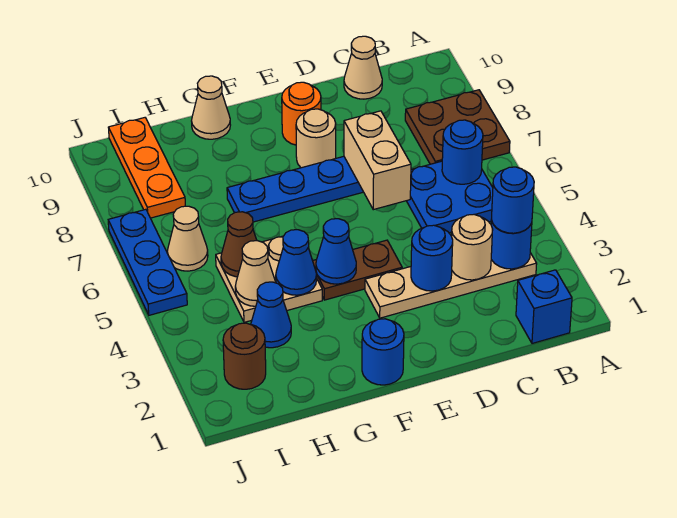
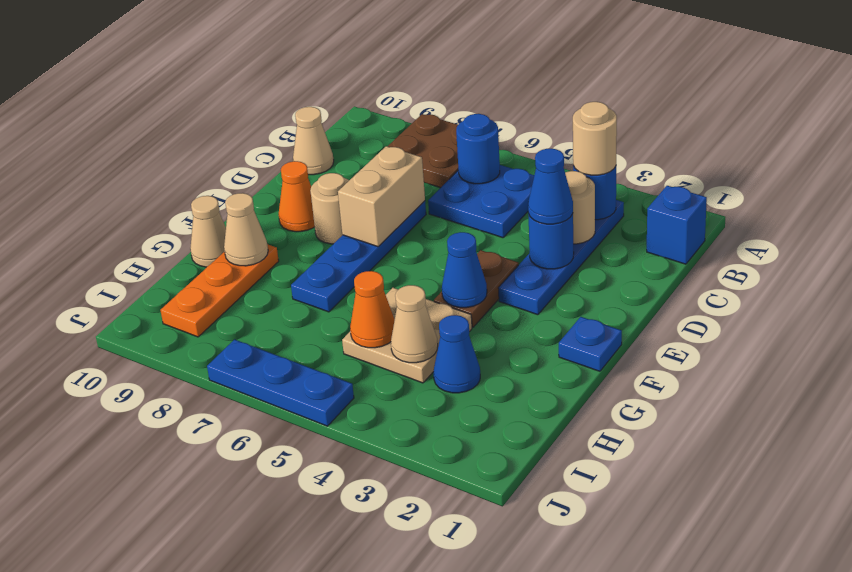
tan plate B3:E3 level 1 -> blue plate B3:E3 level 1
blue round brick B3 level 3 -> tan round brick B3 level 3
tan brick D6:D7 level 2 -> tan brick D7:E7 level 2
orange round brick E9 level 1 -> orange cone E9 level 1
blue round brick F1 level 1 -> blue plate F1 level 1
blue cone G4 level 2 -> blue cone D3 level 3
brown cone H5 level 2 -> orange cone H5 level 2
brown round brick I2 level 1 -> none
tan cone I6 level 1 -> tan cone G9 level 2
orange plate I8:I10 level 1 -> orange plate G9:I9 level 1

